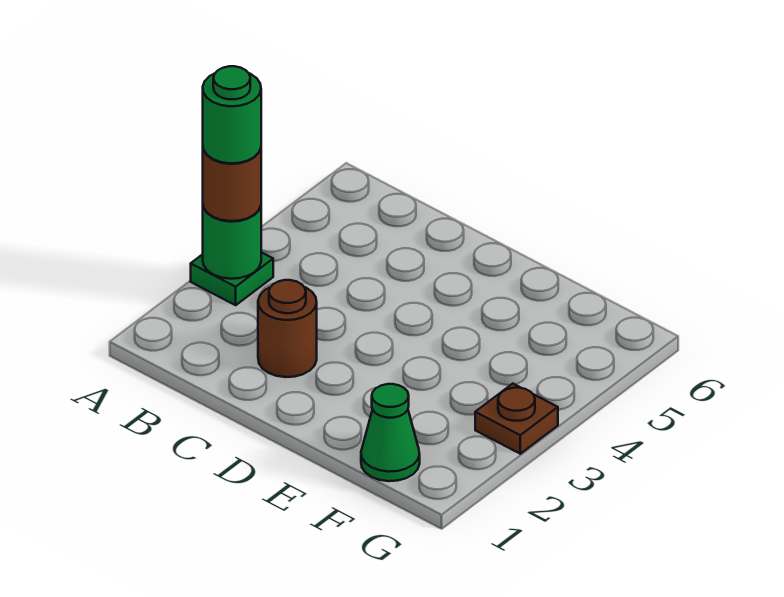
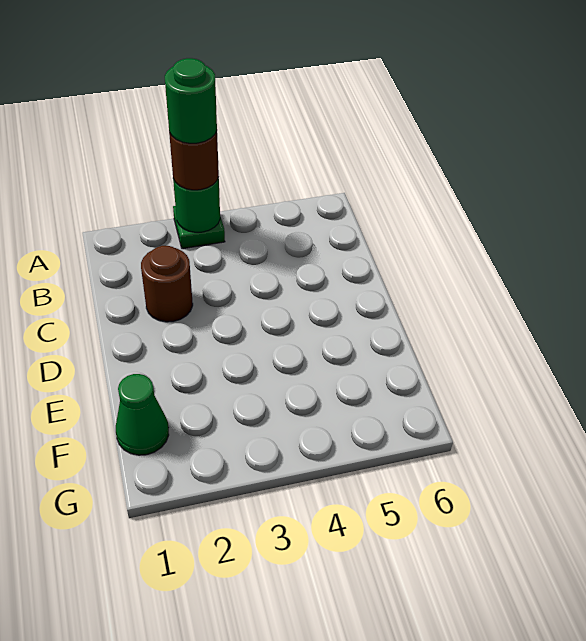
brown plate G3 level 1 -> none

